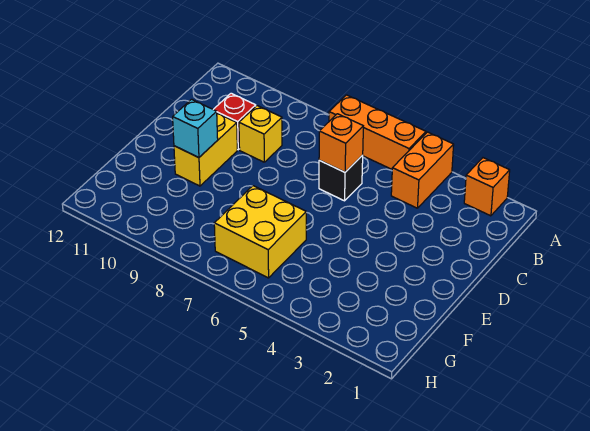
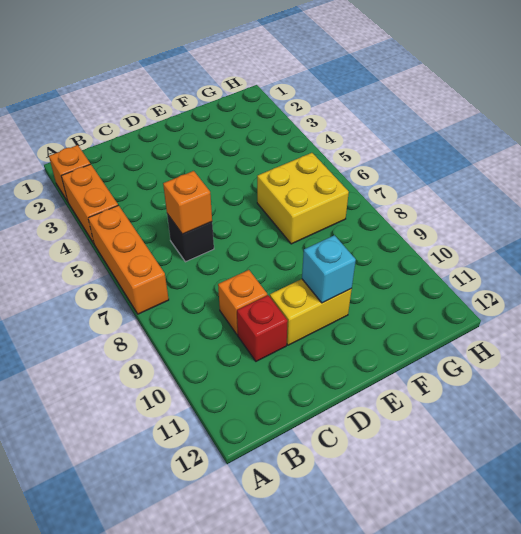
orange brick A4:B4 level 1 -> orange brick A3:A4 level 1
yellow brick C9 level 1 -> orange brick C9 level 1

